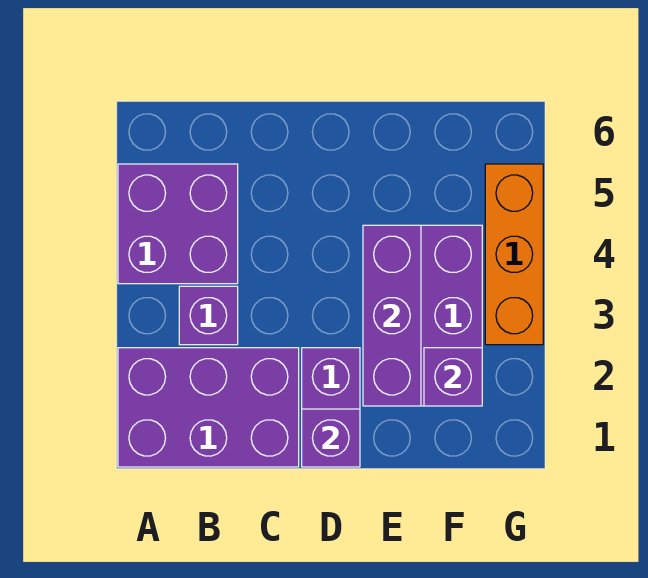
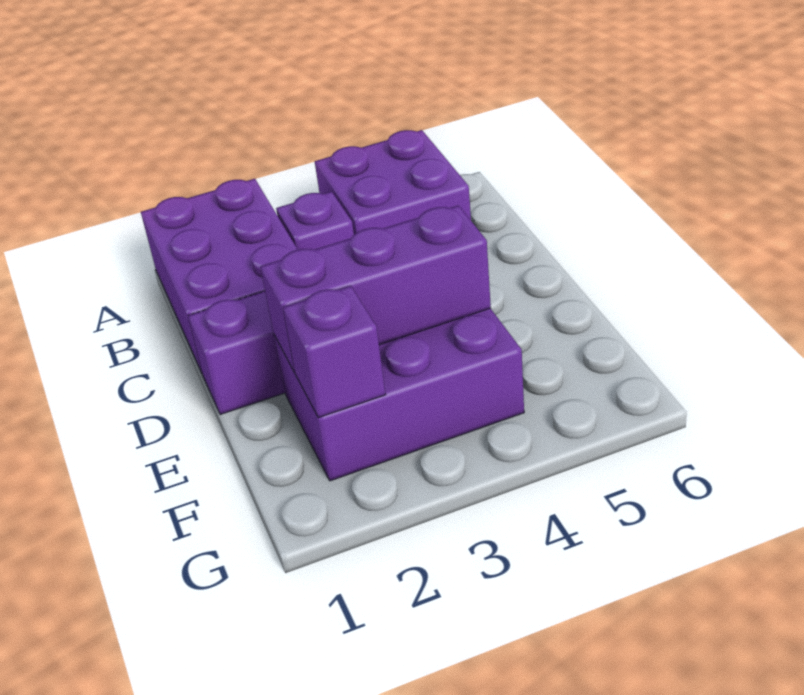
purple brick D1 level 2 -> none
orange brick G3:G5 level 1 -> none

